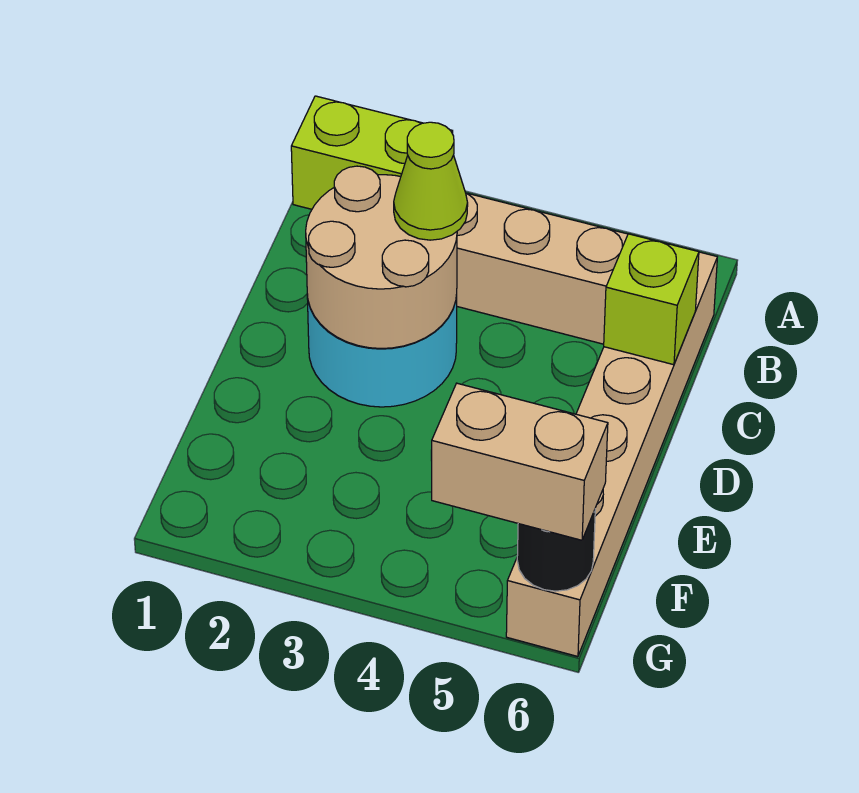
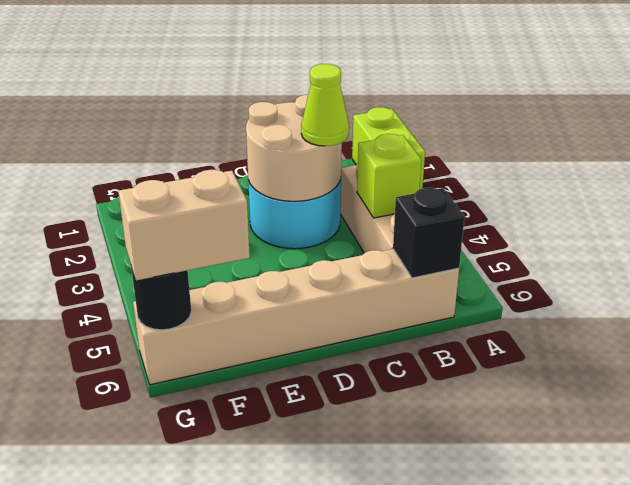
none -> black brick B6 level 2
lime brick C6 level 2 -> lime brick B4 level 2
tan brick G5:G6 level 3 -> tan brick F6:G6 level 3

